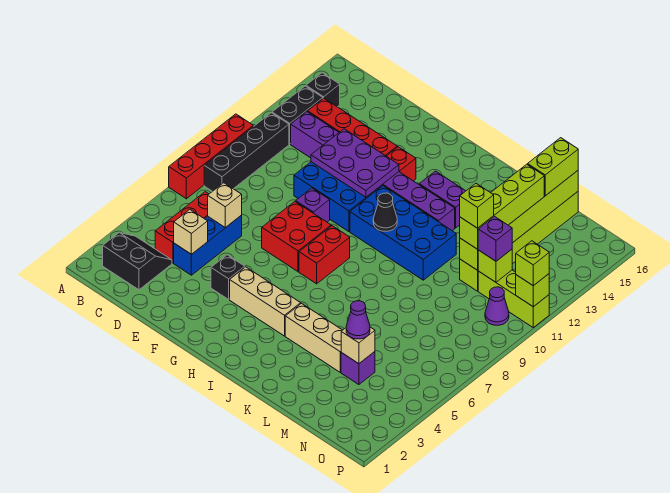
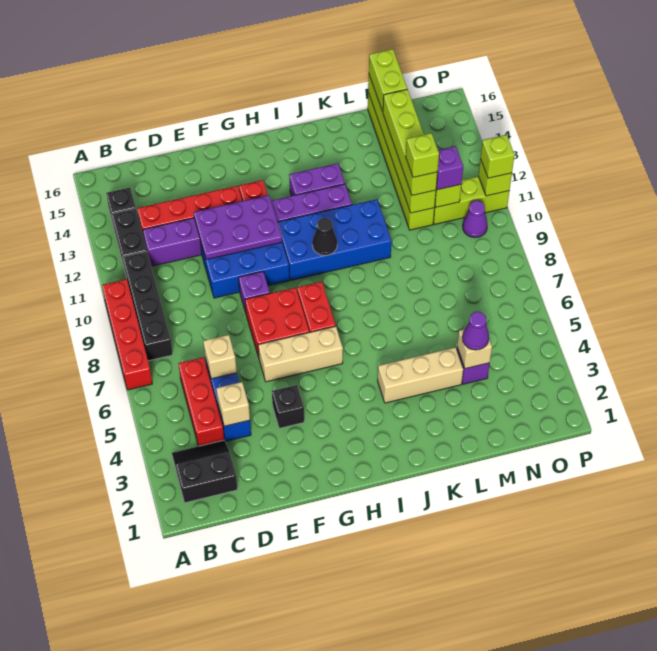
tan brick G4:I4 level 1 -> tan brick F6:H6 level 1

